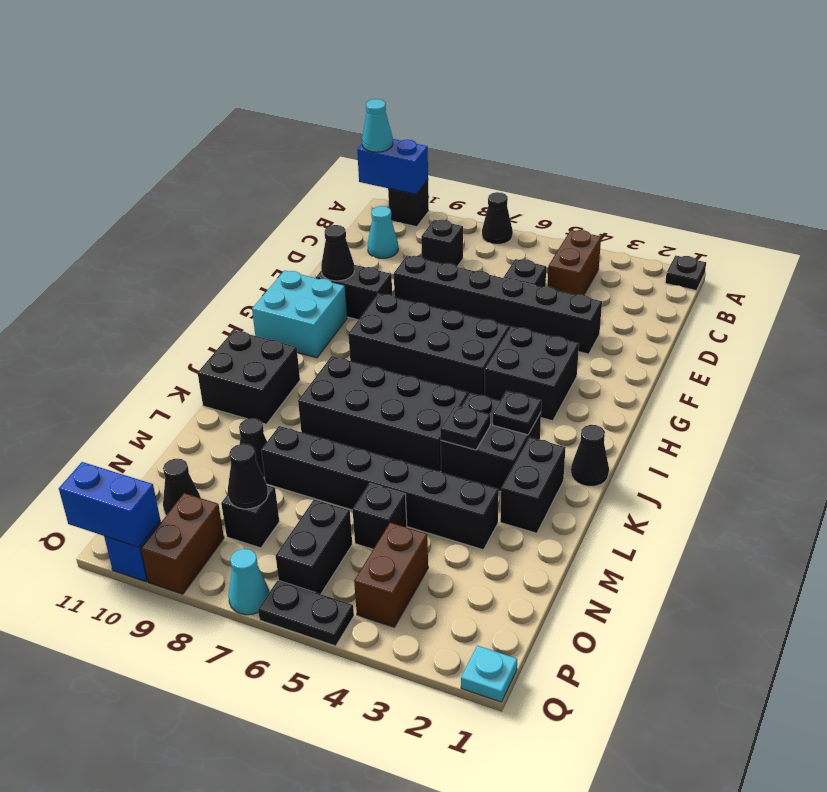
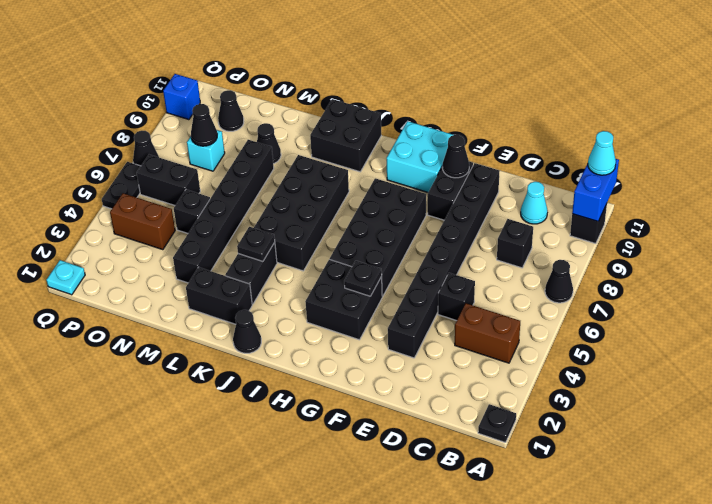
black brick E3:E8 level 1 -> black brick E3:E10 level 1
black brick J3:K4 level 1 -> black brick K3:K4 level 1
black plate J3 level 2 -> black plate G4 level 2
black brick O8 level 1 -> cyan brick O8 level 1
brown brick P9:Q9 level 1 -> none
cyan cone Q7 level 1 -> black cone Q7 level 1
blue brick Q10:Q11 level 2 -> none

